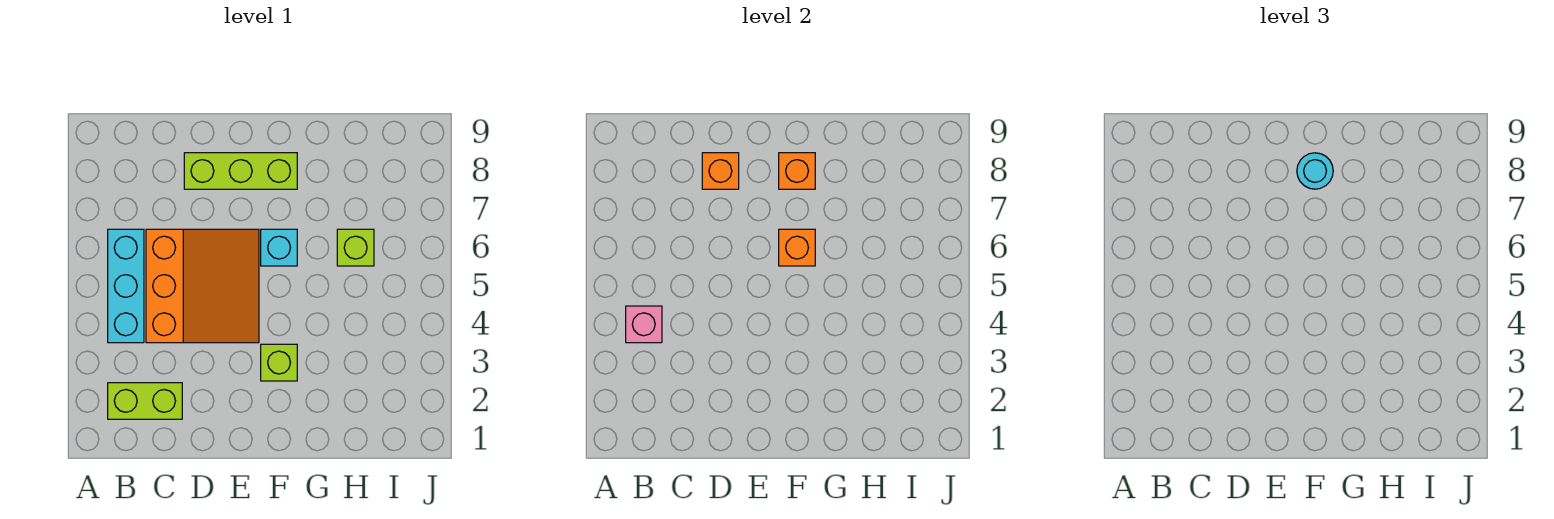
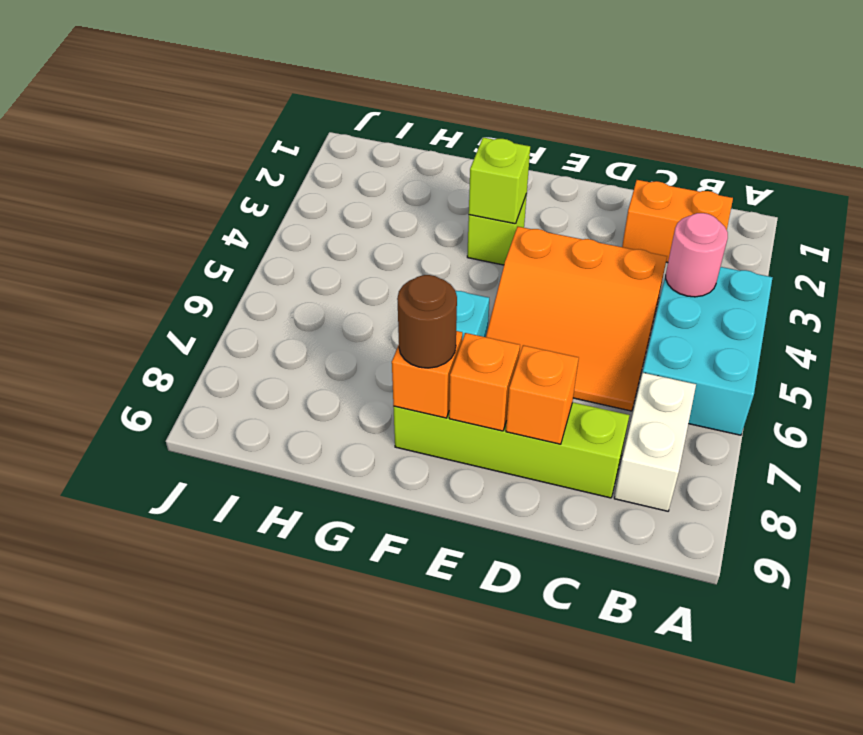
lime brick B2:C2 level 1 -> orange brick B2:C2 level 1
cyan brick B4:B6 level 1 -> cyan brick A4:B6 level 1
pink brick B4 level 2 -> pink round brick B4 level 2
none -> white brick B7:B8 level 1
orange slope C4:E6 level 1 top C -> orange slope C4:E6 level 1 top 4
lime brick D8:F8 level 1 -> lime brick C8:F8 level 1
orange brick F6 level 2 -> orange brick E8 level 2
cyan round brick F8 level 3 -> brown round brick F8 level 3
lime brick H6 level 1 -> lime brick F3 level 2

